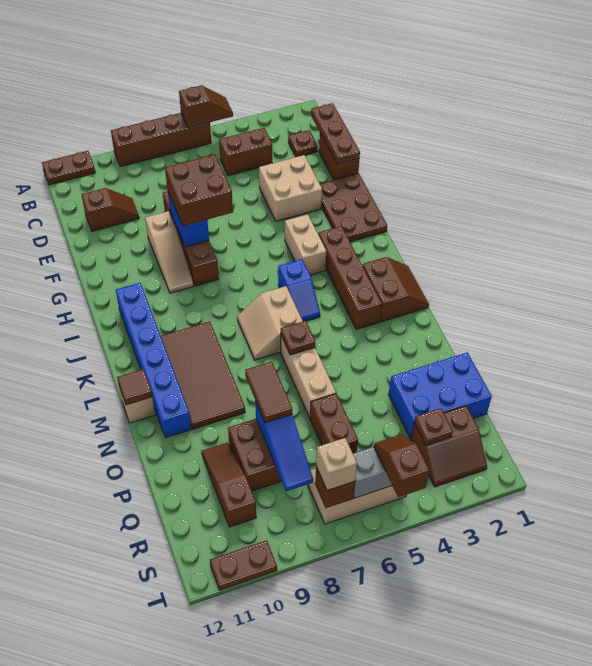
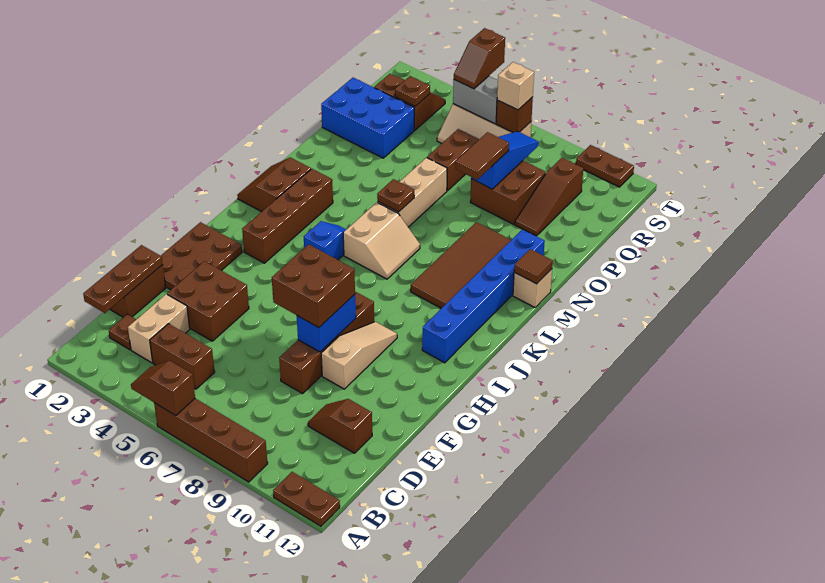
tan brick E3:F4 level 1 -> brown brick E3:F4 level 1
tan brick H4:I4 level 1 -> tan brick C3:D3 level 1

